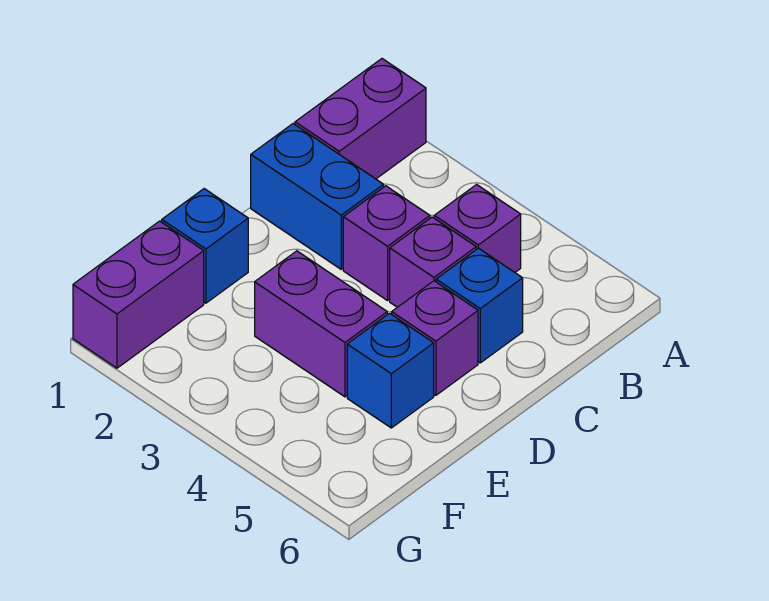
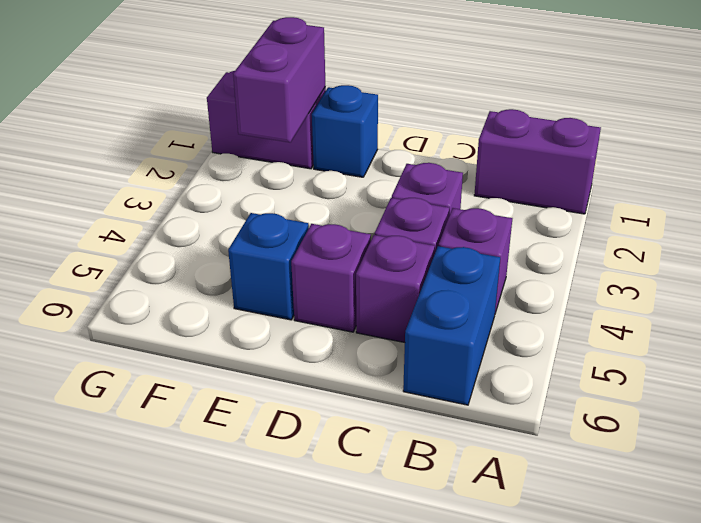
blue brick C1:C2 level 1 -> blue brick B5:B6 level 1
blue brick C5 level 1 -> purple brick C5 level 1
purple brick E3:E4 level 1 -> purple brick F1:F2 level 2

